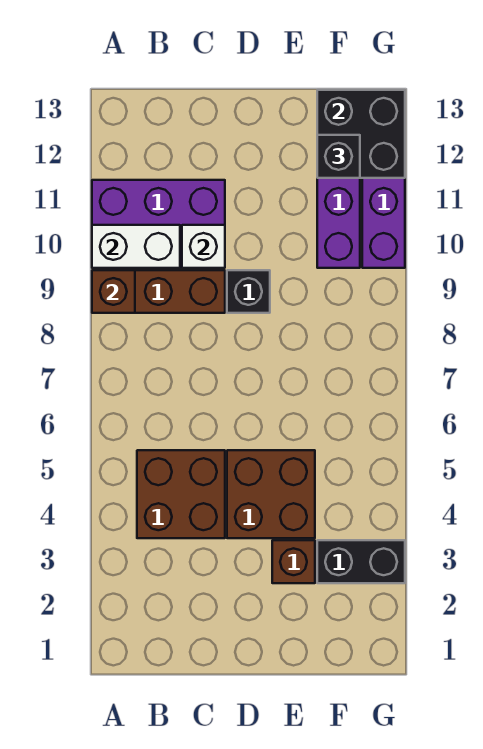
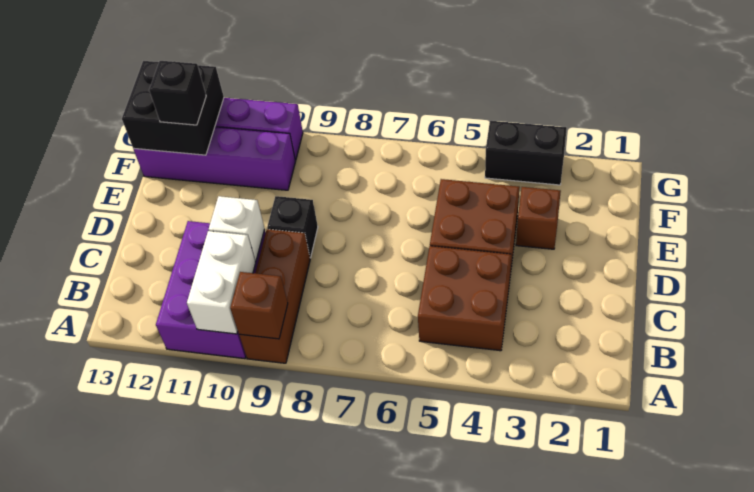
black brick F3:G3 level 1 -> black brick G3:G4 level 1

